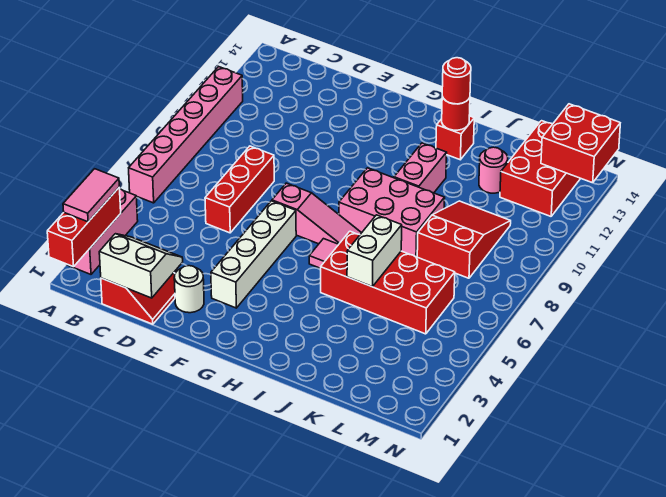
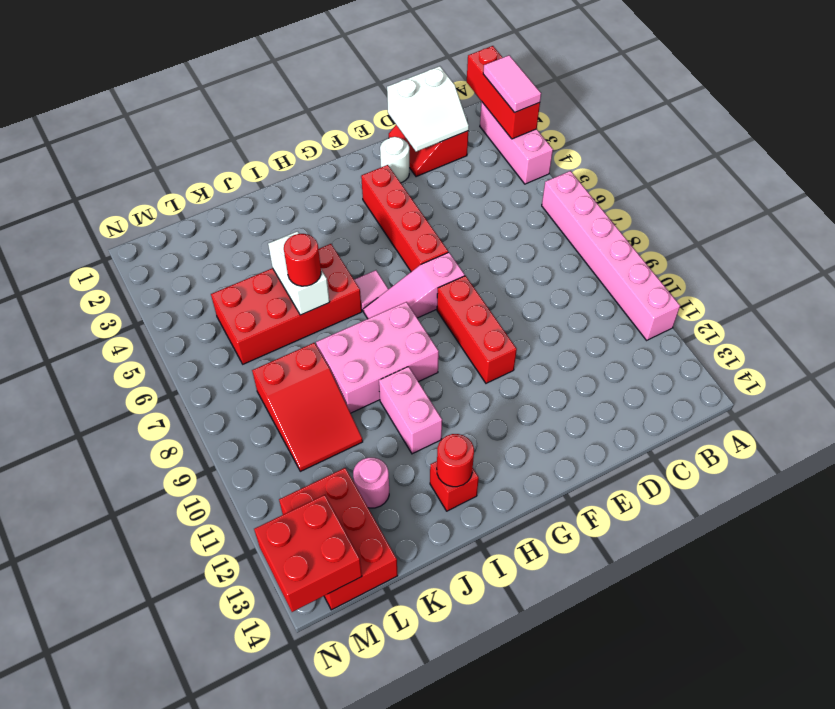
red brick D6:D8 level 1 -> red brick F8:F10 level 1
white brick F3:F6 level 1 -> red brick F3:F6 level 1
red round brick I13 level 3 -> red round brick J6 level 3

